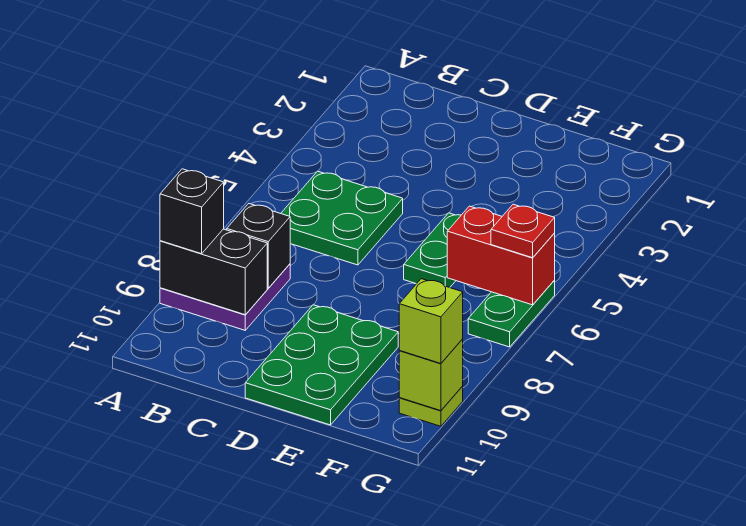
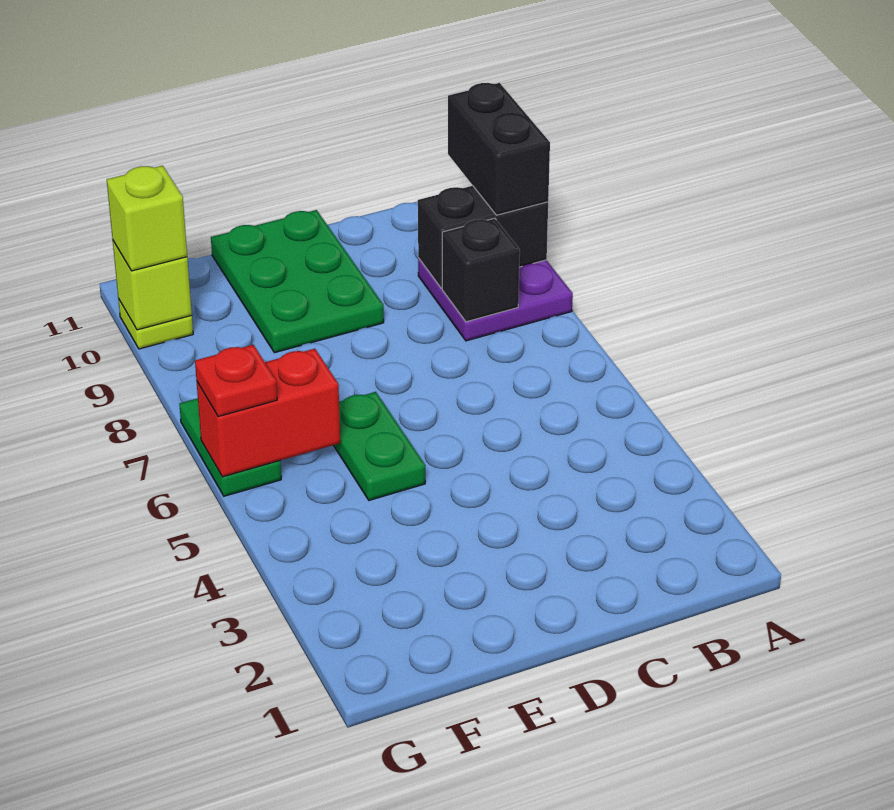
black brick A9 level 3 -> black brick A9:A10 level 3
green plate B5:C6 level 1 -> none

